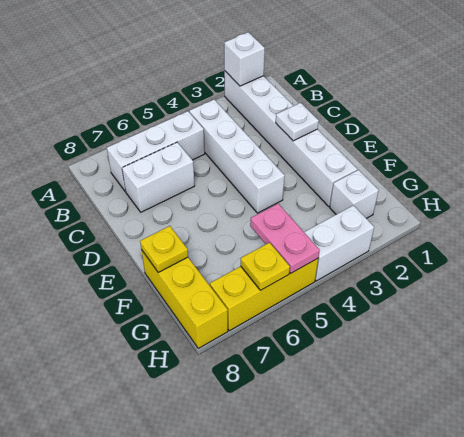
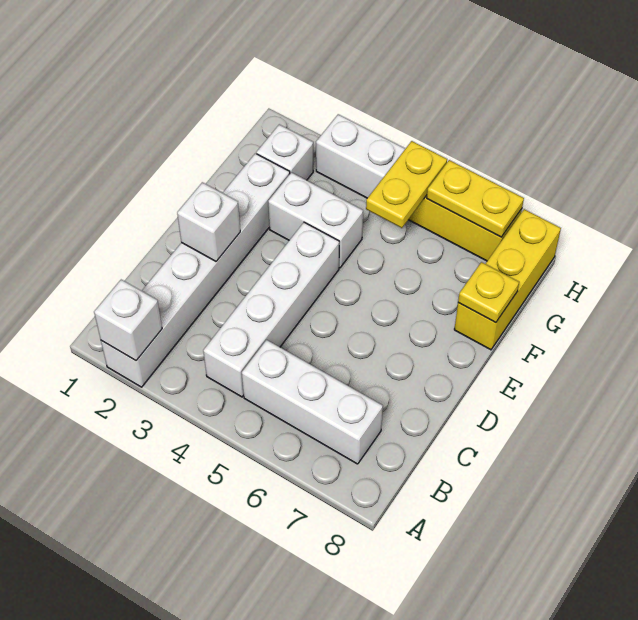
white brick C6:C7 level 1 -> white brick F3:F4 level 1
white plate D2 level 2 -> white brick D2 level 2
pink plate G5:H5 level 2 -> yellow plate G5:H5 level 2
yellow plate H6 level 2 -> yellow plate H6:H7 level 2

